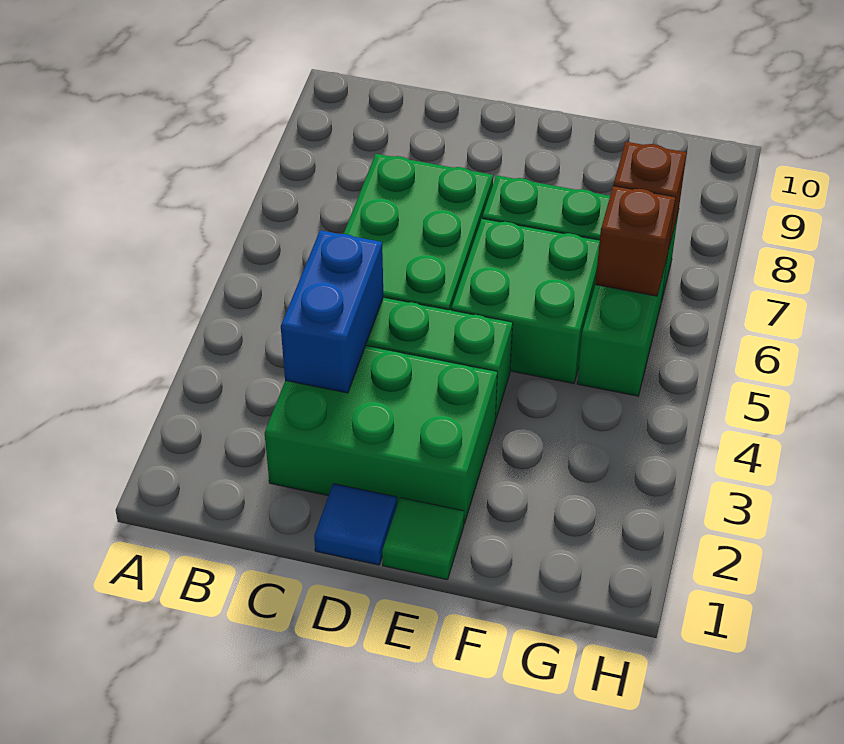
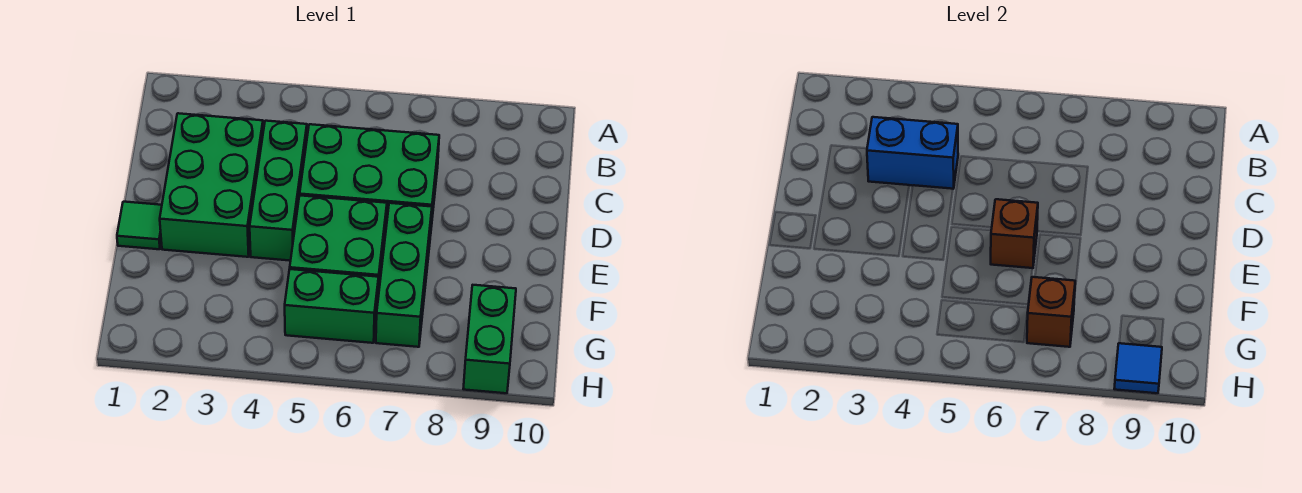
blue tile D1 level 1 -> blue tile H9 level 2
brown brick G6 level 2 -> brown brick E6 level 2
none -> green brick G9:H9 level 1

